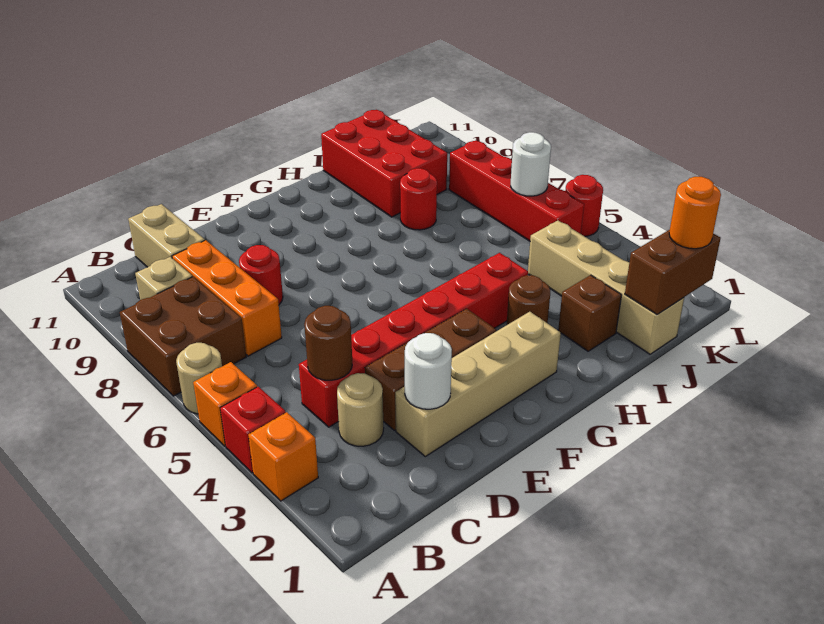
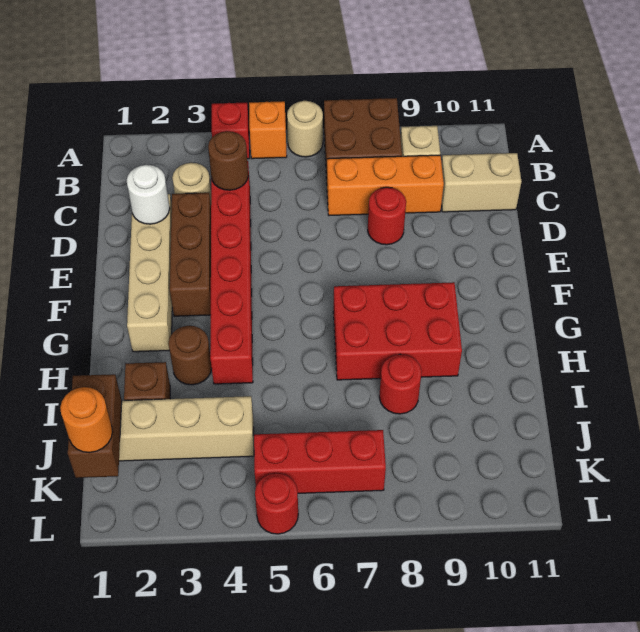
orange brick A3 level 1 -> none
red brick I9:J11 level 1 -> red brick G7:H9 level 1
red brick K5:K8 level 1 -> red brick K5:K7 level 1
white round brick K6 level 2 -> none

